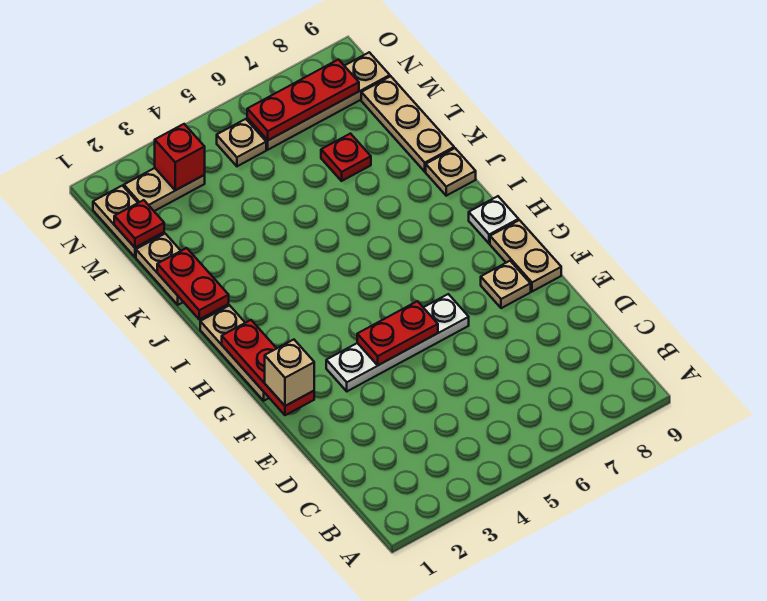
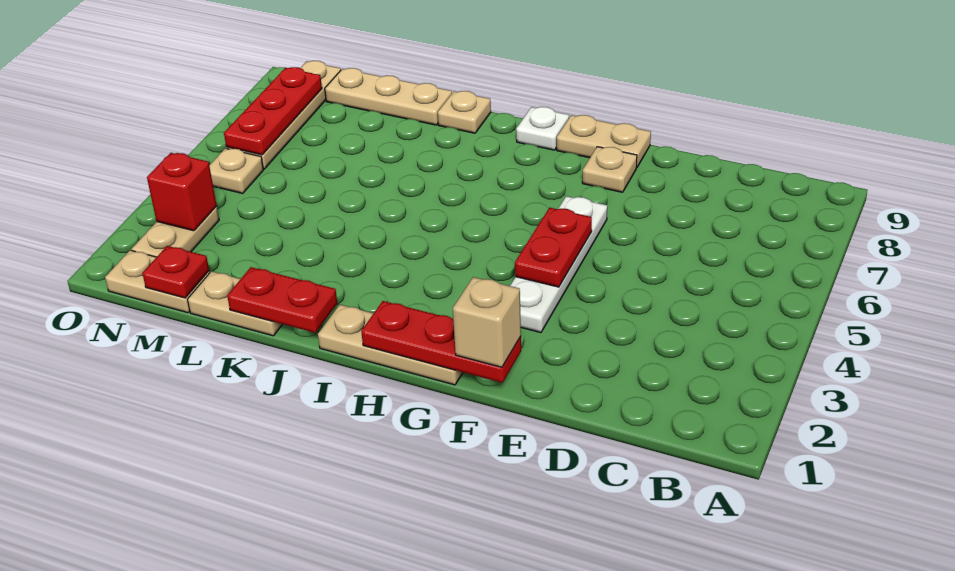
red plate L7 level 1 -> none

